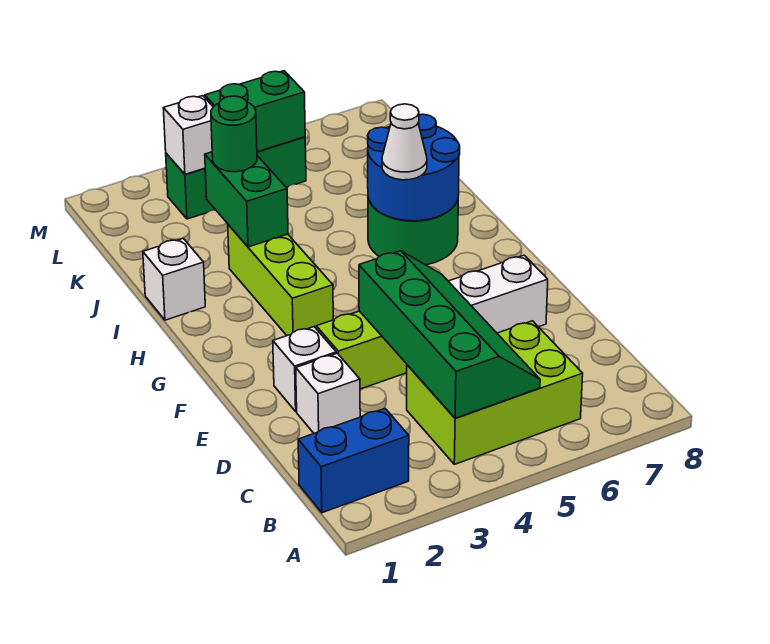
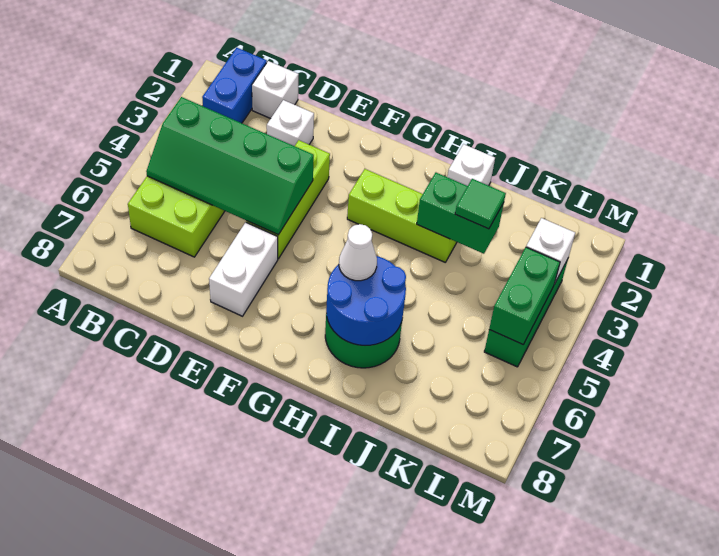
white brick E2 level 1 -> white brick C1 level 1
green round brick J3 level 3 -> green tile J3 level 3

